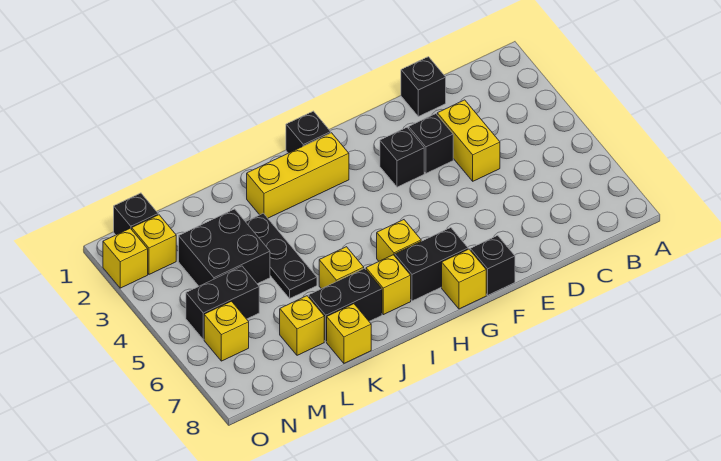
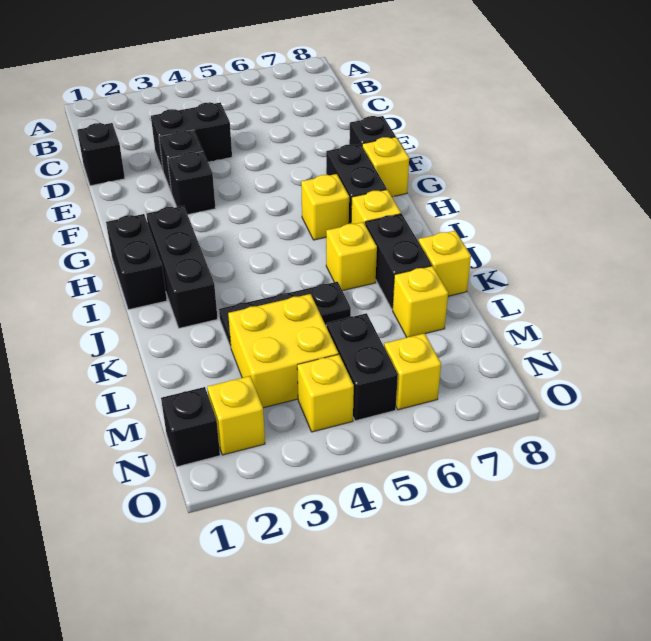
yellow brick D3:D4 level 1 -> black brick D3:D4 level 1
black brick H1 level 1 -> black brick H1:I1 level 1
yellow brick H2:J2 level 1 -> black brick H2:J2 level 1
black brick L3:M4 level 1 -> yellow brick L3:M4 level 1
yellow brick O2 level 1 -> yellow brick N4 level 1

